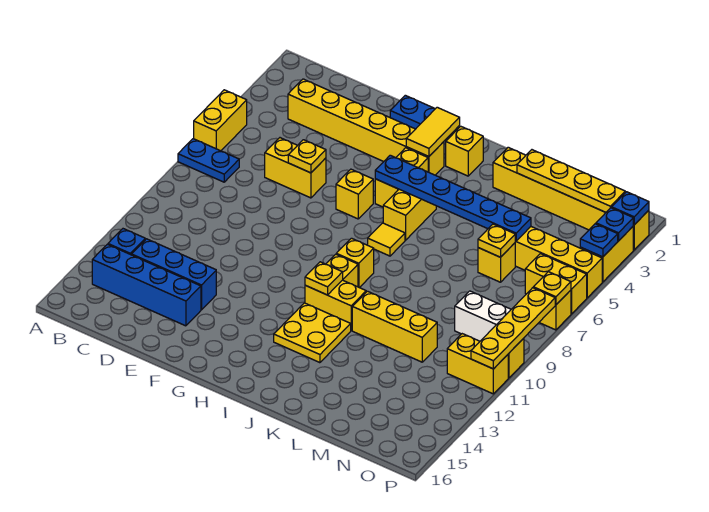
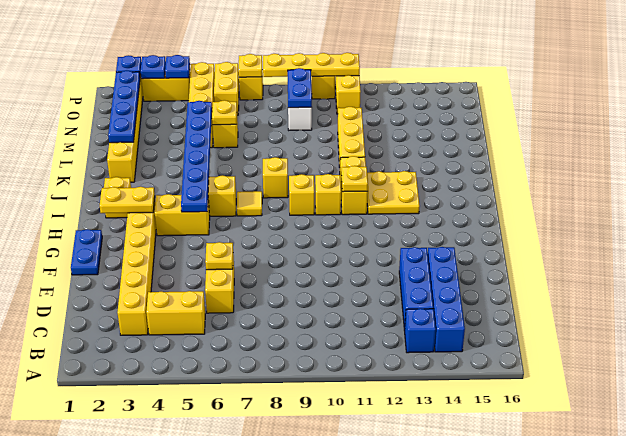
yellow brick A5:A6 level 1 -> yellow brick C4:C5 level 1
blue plate A7:B7 level 1 -> blue plate N9:O9 level 2
yellow brick G6 level 1 -> yellow brick J8 level 1
yellow tile H2:H3 level 2 -> yellow plate H2:H3 level 2
yellow plate L2:O2 level 2 -> blue plate L2:O2 level 2

